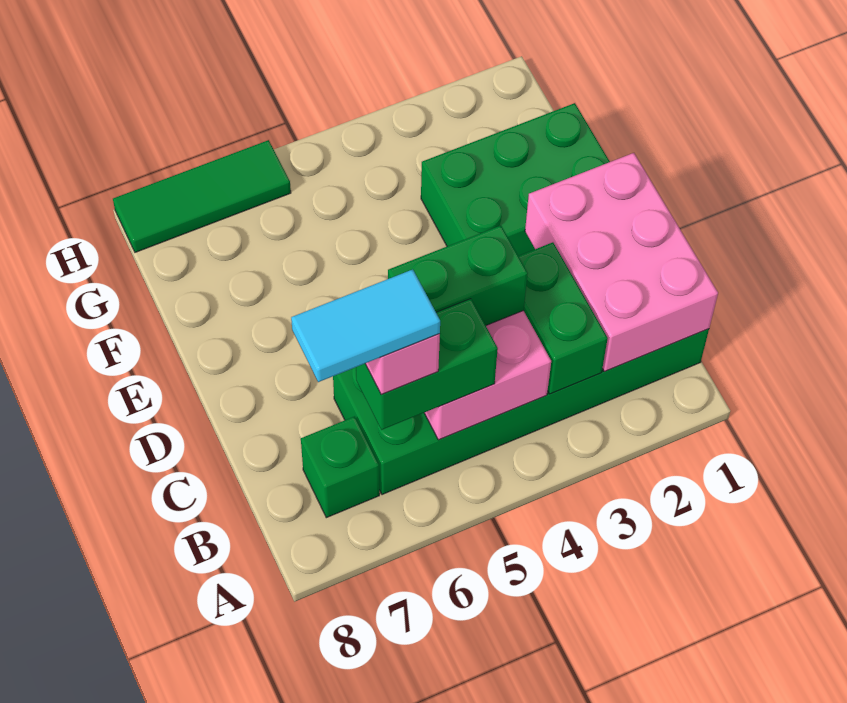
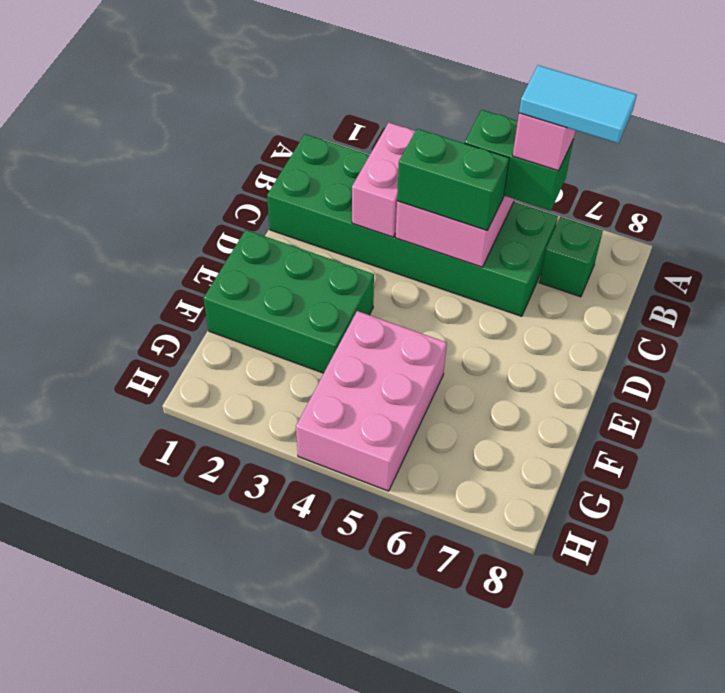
pink brick B1:D2 level 2 -> pink brick F4:H5 level 1
green brick B3:C3 level 2 -> pink brick B3:C3 level 2
green tile H6:H8 level 1 -> none

